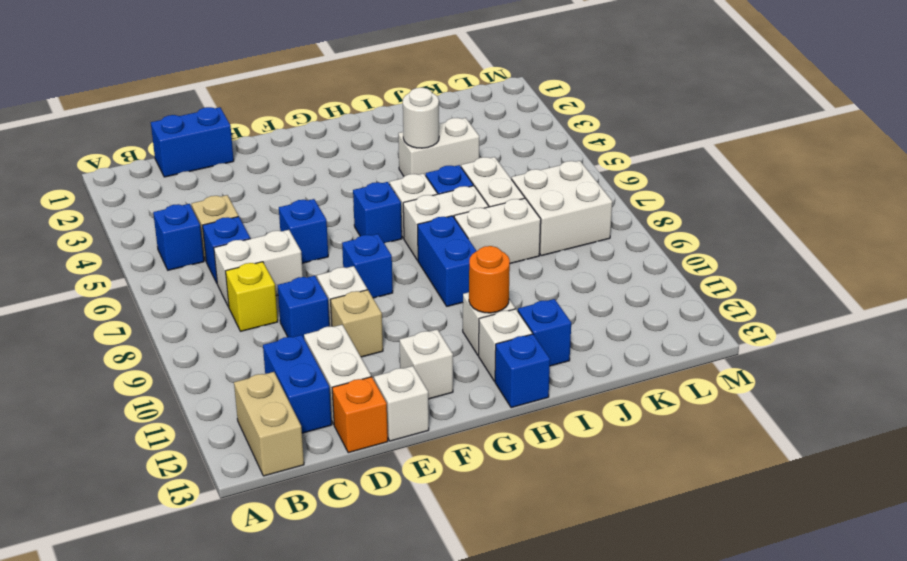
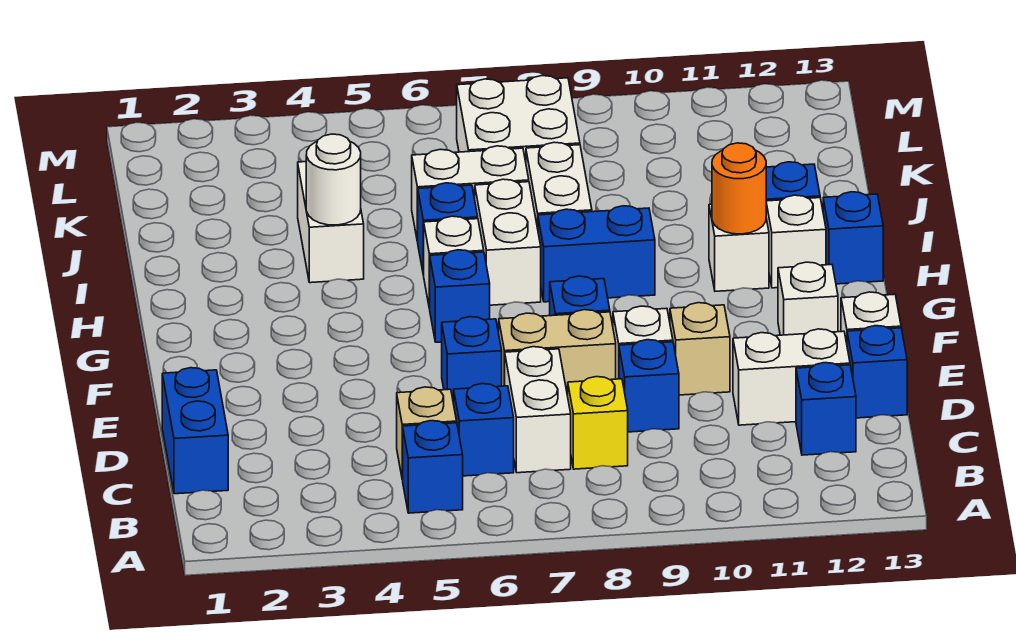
tan brick B12:B13 level 1 -> tan brick E7:E8 level 1
blue brick C11:C12 level 1 -> blue brick C12 level 1
orange brick D13 level 1 -> blue brick D13 level 1

